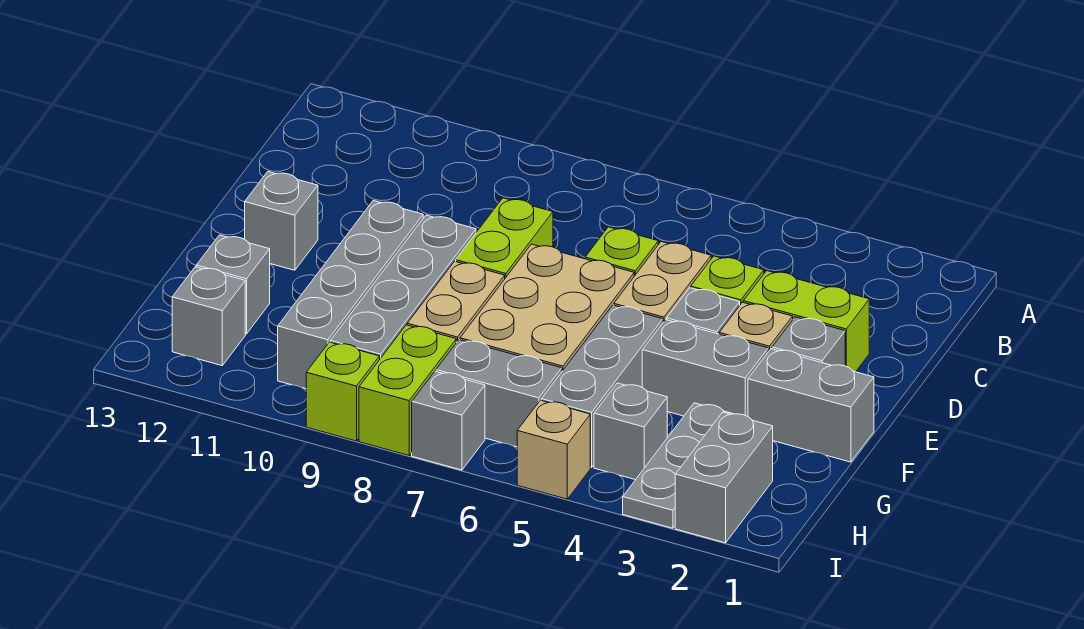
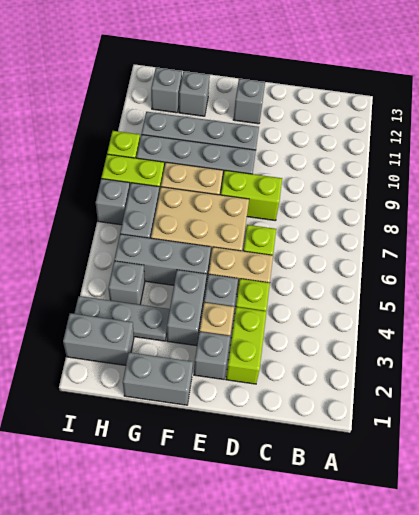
grey brick F1:F2 level 1 -> grey brick F1:G1 level 1
tan brick I5 level 1 -> none

